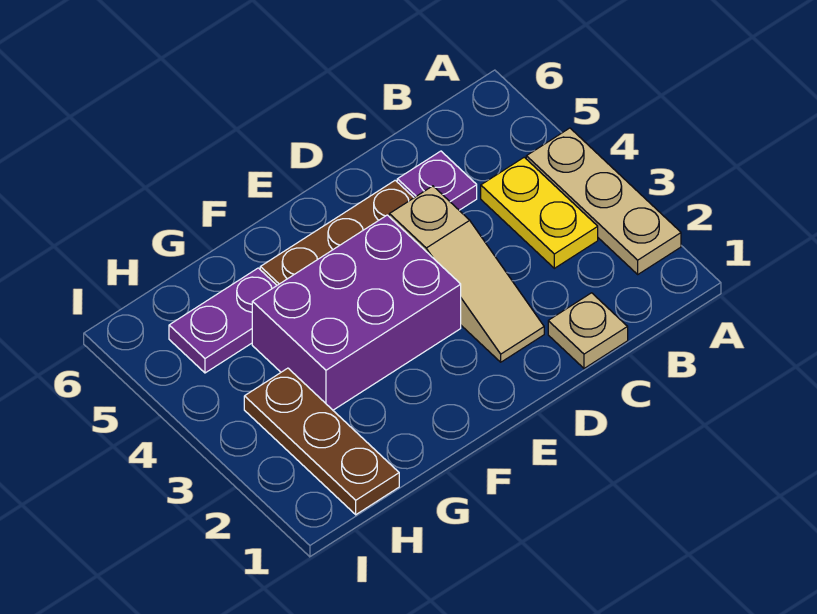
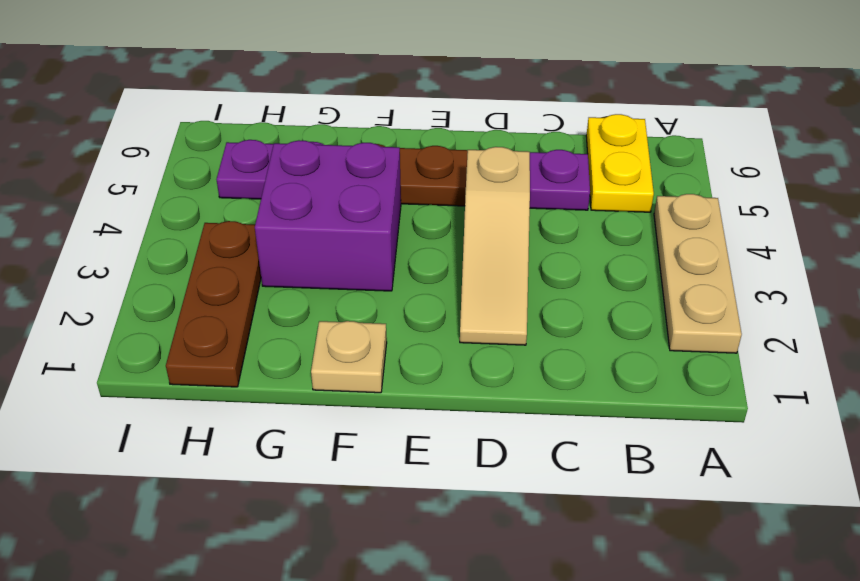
yellow plate B3:B4 level 1 -> yellow plate B5:B6 level 1
tan plate C1 level 1 -> tan plate F1 level 1
purple brick E3:G4 level 1 -> purple brick F3:G4 level 1

